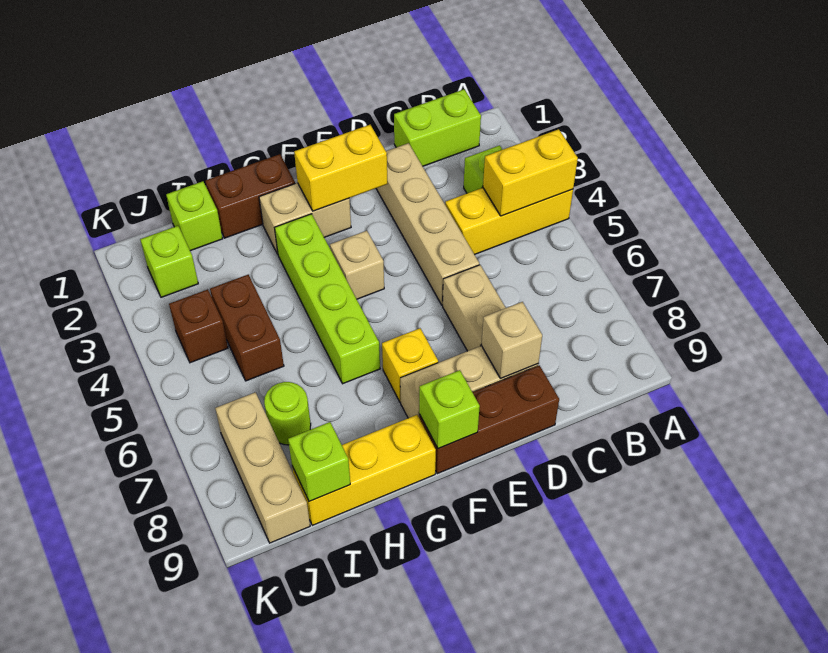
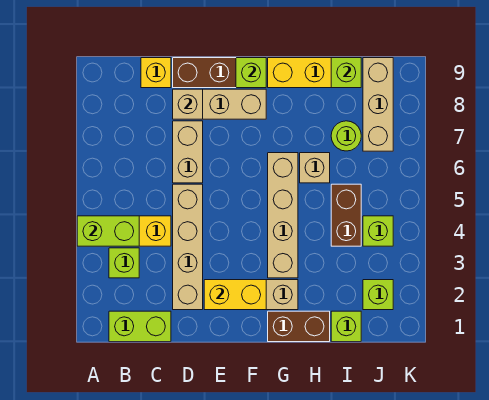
yellow brick A4:B4 level 2 -> lime brick A4:B4 level 2
tan brick F4 level 1 -> tan brick H6 level 1
yellow brick F7 level 1 -> yellow brick C9 level 1
lime brick G3:G6 level 1 -> tan brick G3:G6 level 1
brown brick J4 level 1 -> lime brick J4 level 1

